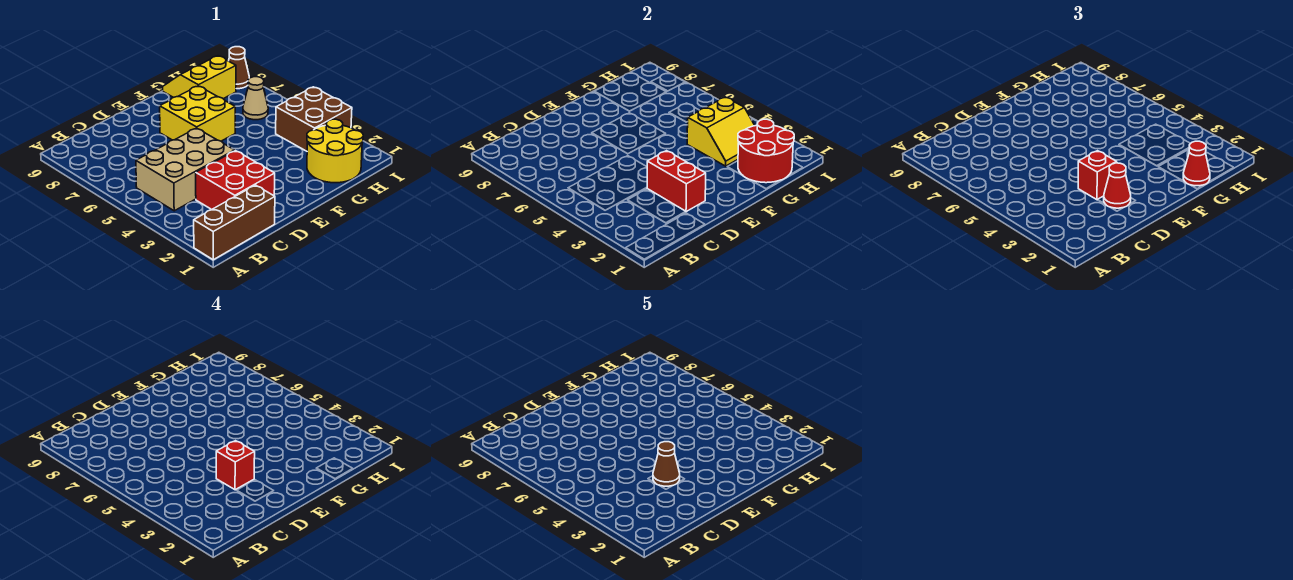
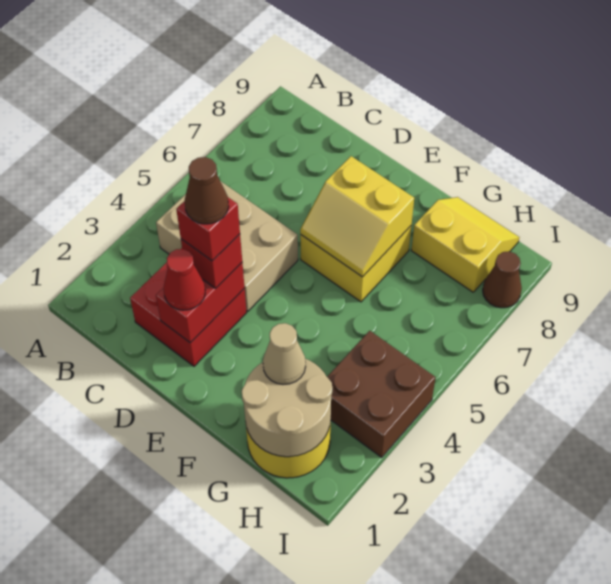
brown brick A1:C1 level 1 -> none
red round brick G1:H2 level 2 -> tan round brick G1:H2 level 2
red cone G1 level 3 -> none
yellow slope G3:H4 level 2 top 4 -> yellow slope E6:F7 level 2 top 7
tan cone H6 level 1 -> tan cone G2 level 3

